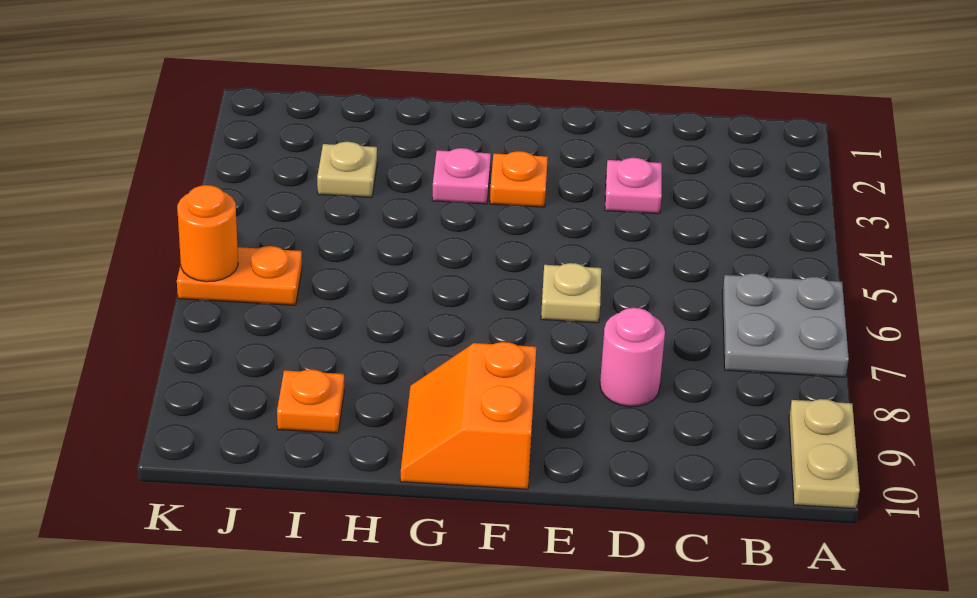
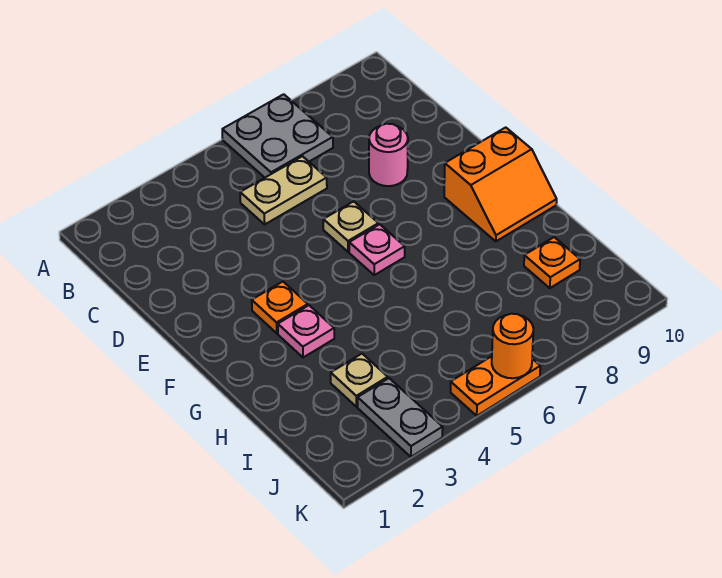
tan plate A9:A10 level 1 -> tan plate C5:C6 level 1
pink plate D3 level 1 -> pink plate F6 level 1
none -> grey plate J3:K3 level 1
orange plate J6:K6 level 1 -> orange plate K5:K6 level 1

